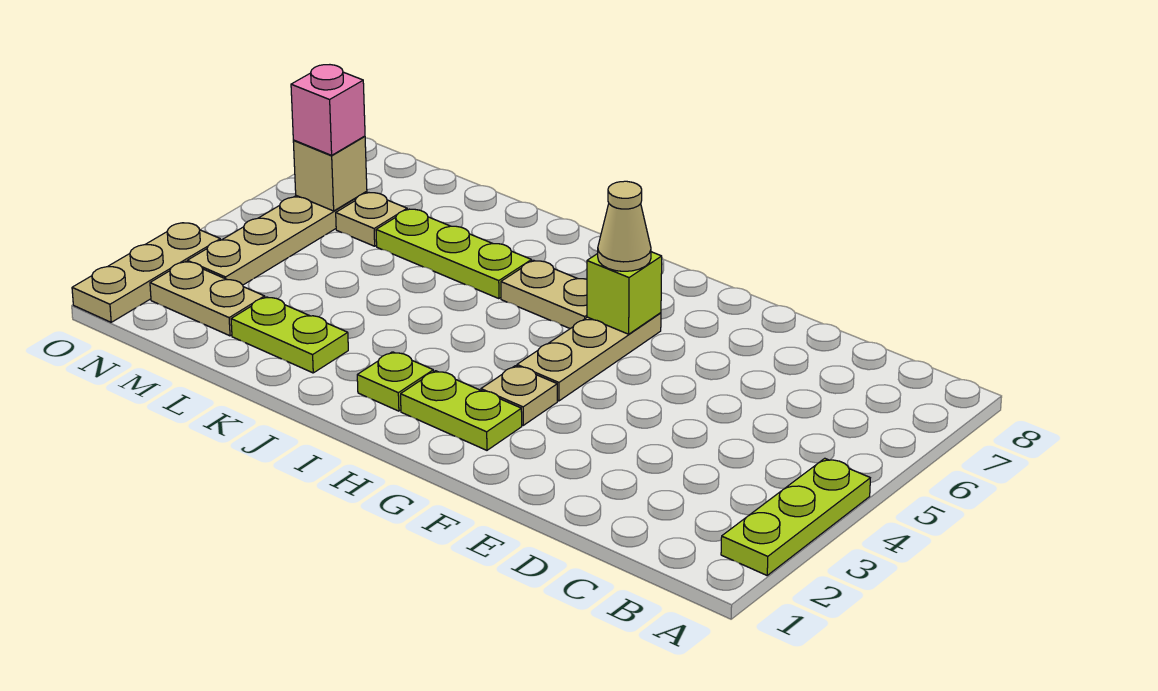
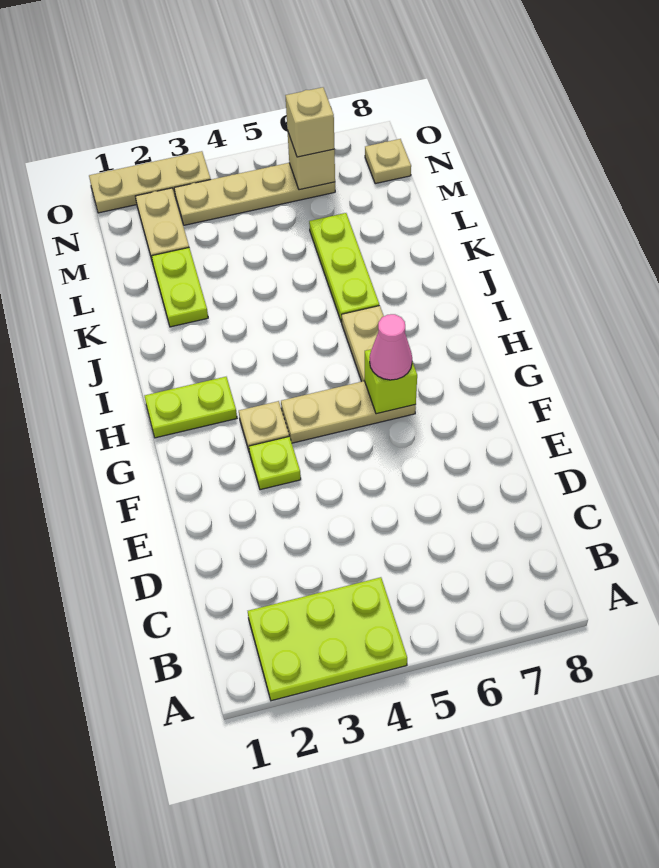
lime plate A2:A4 level 1 -> lime plate A2:B4 level 1
lime plate G2:H2 level 1 -> lime plate H1:H2 level 1
tan cone G6 level 3 -> pink cone G6 level 3
lime plate I2 level 1 -> lime plate F3 level 1
tan plate M6 level 1 -> tan plate N8 level 1
pink brick N6 level 3 -> tan brick N6 level 3

